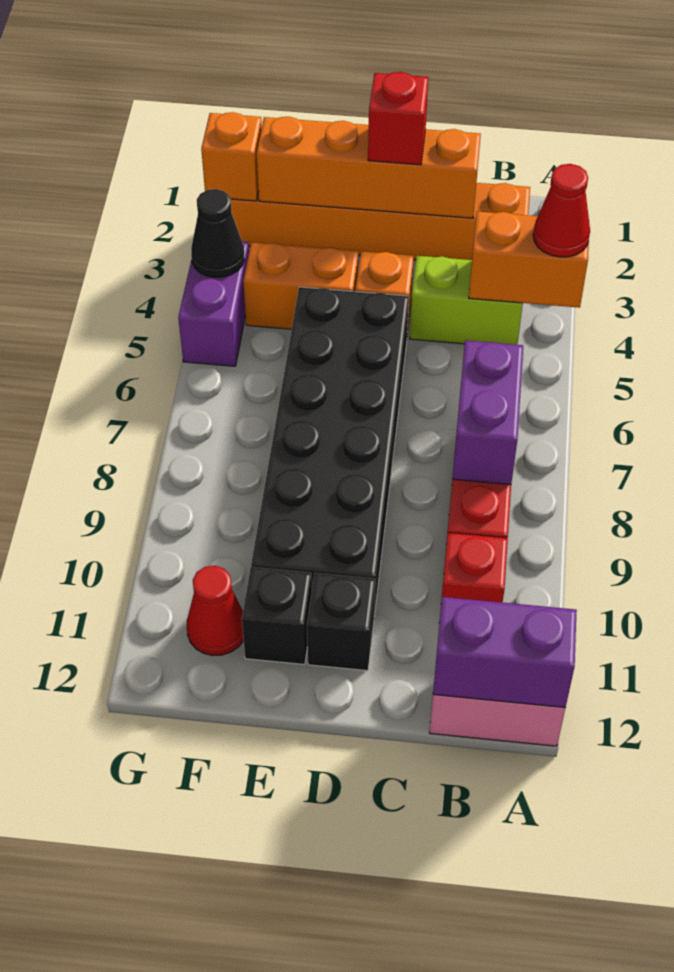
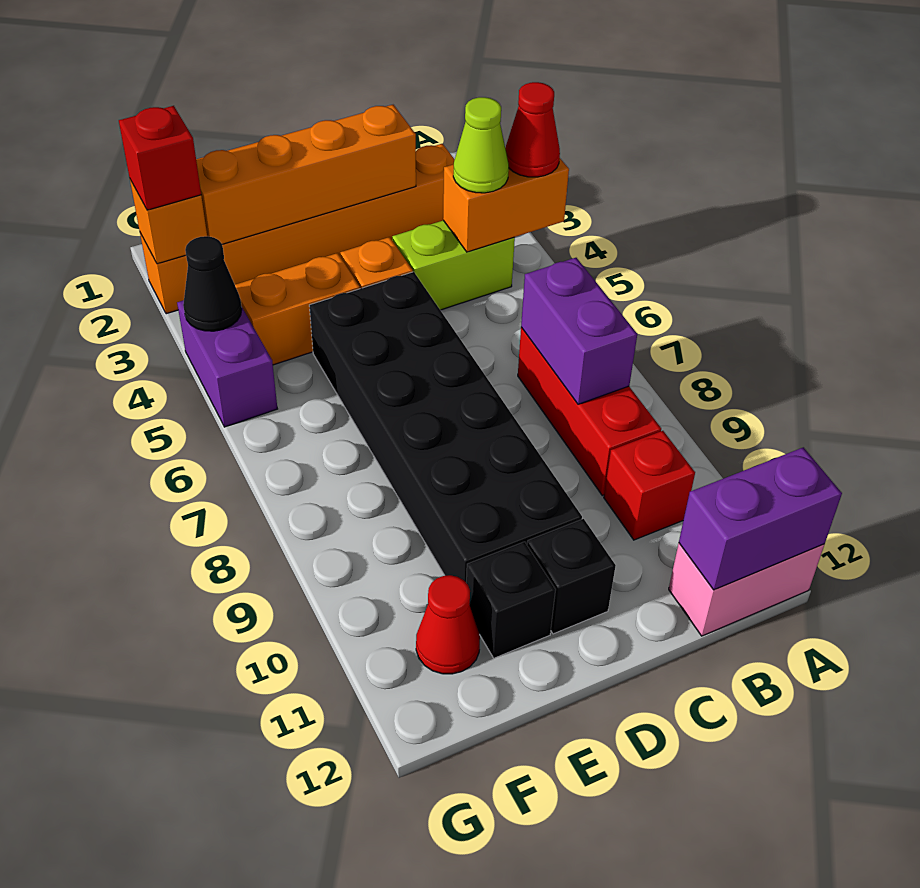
none -> lime cone B4 level 3
red brick D2 level 3 -> red brick G2 level 3

